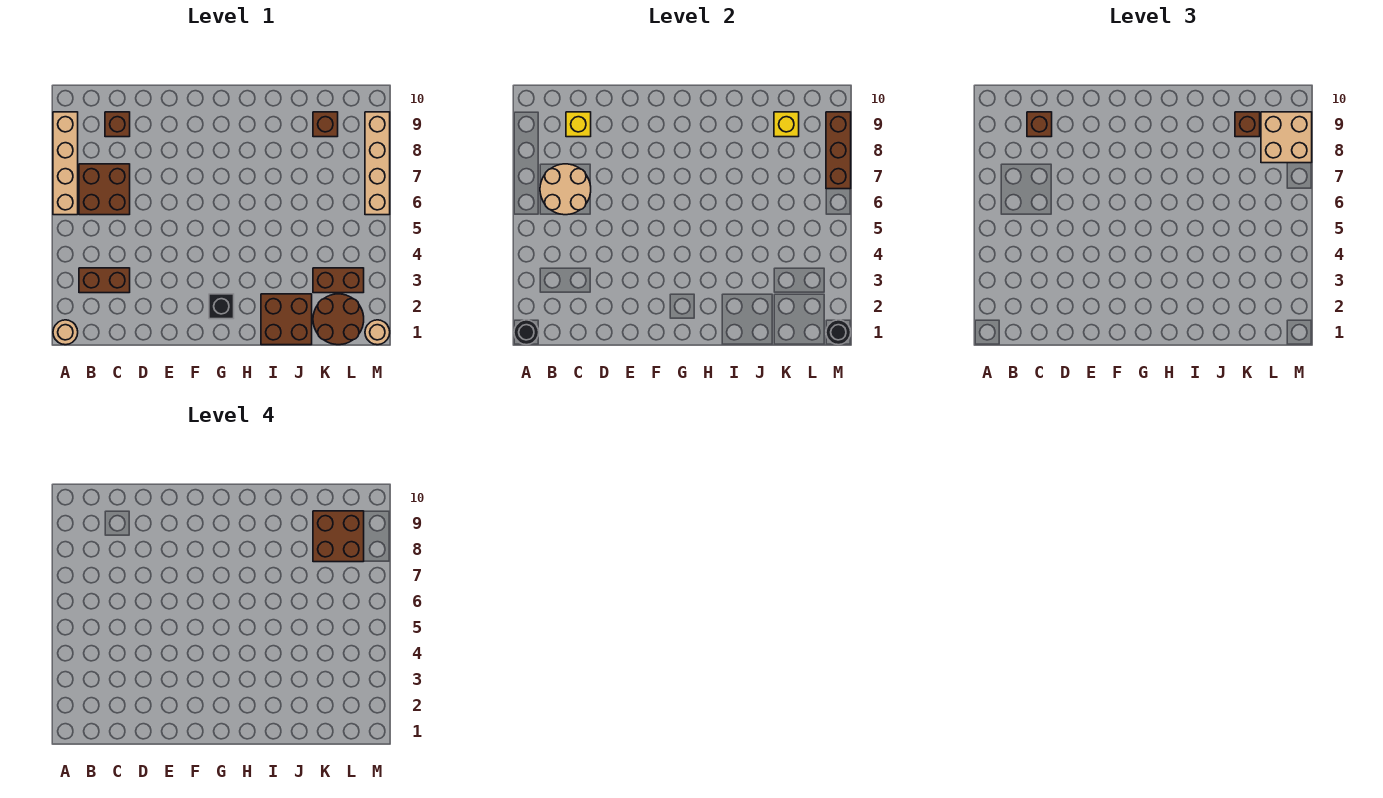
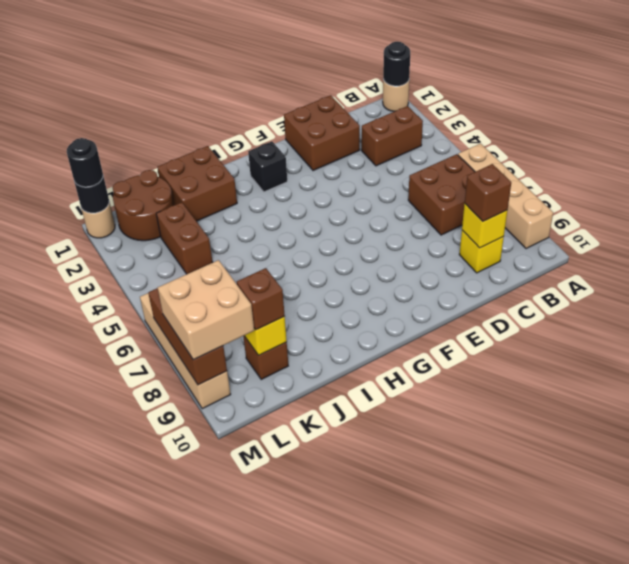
tan round brick B6:C7 level 2 -> none
brown brick C9 level 1 -> yellow brick C9 level 1
brown brick K3:L3 level 1 -> brown brick K3:K4 level 1
brown brick K8:L9 level 4 -> brown brick D1:E2 level 1
none -> black round brick M1 level 3

